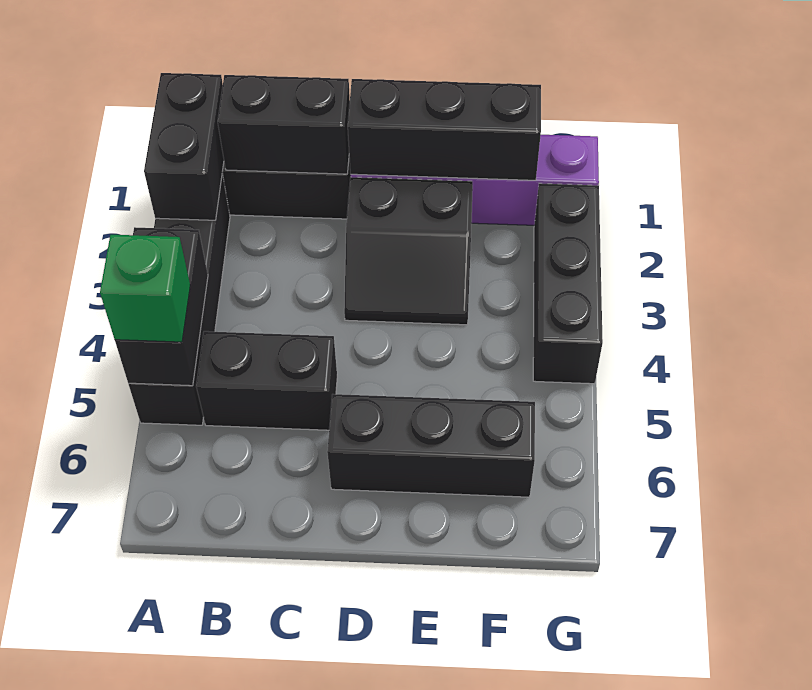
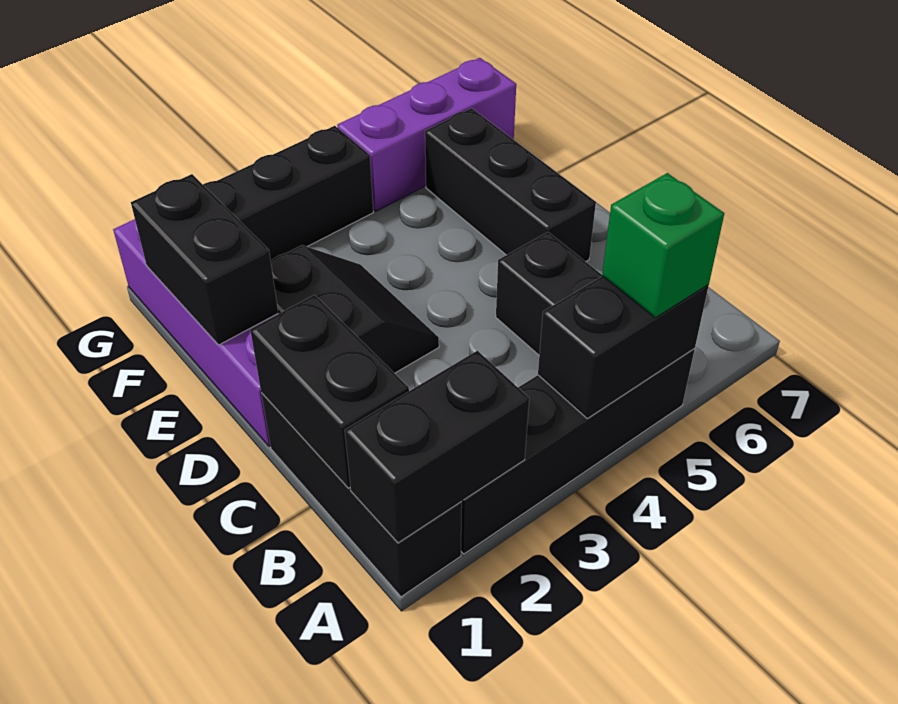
black brick D1:F1 level 2 -> black brick E1:F1 level 2
none -> purple brick G5:G7 level 1

